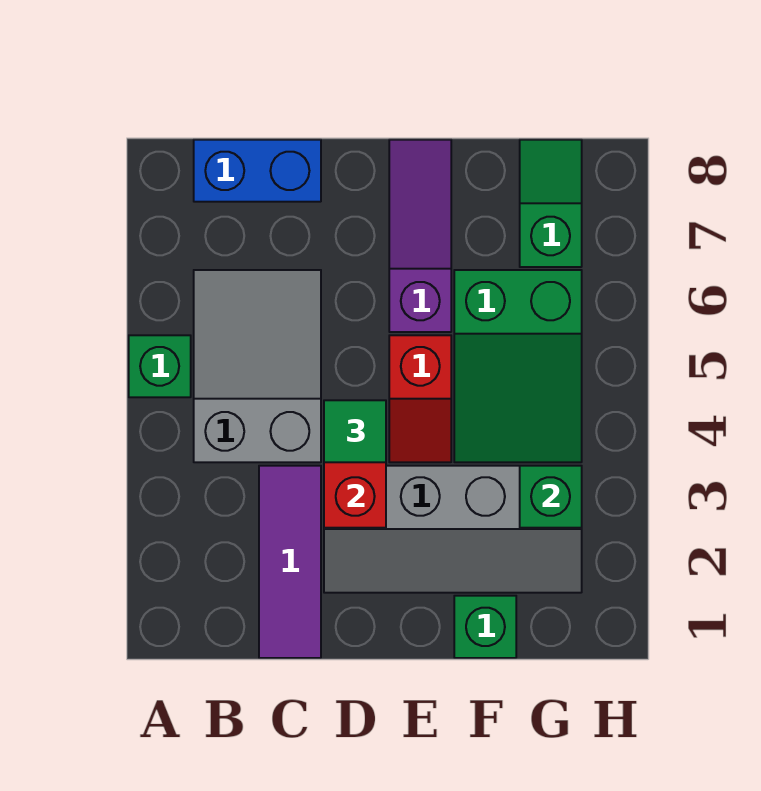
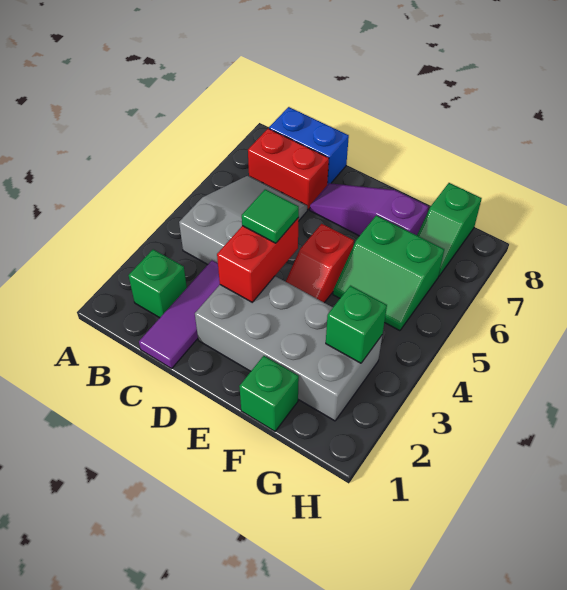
green brick A5 level 1 -> green brick B2 level 1
none -> red brick B7:C7 level 1
grey slope D2:G3 level 1 top 3 -> grey brick D2:G3 level 1
purple slope E6:E8 level 1 top 6 -> purple slope D7:F7 level 1 top F
green slope F4:G6 level 1 top 6 -> green slope F5:G6 level 1 top 6
green slope G7:G8 level 1 top 7 -> green slope G7:G8 level 1 top 8

